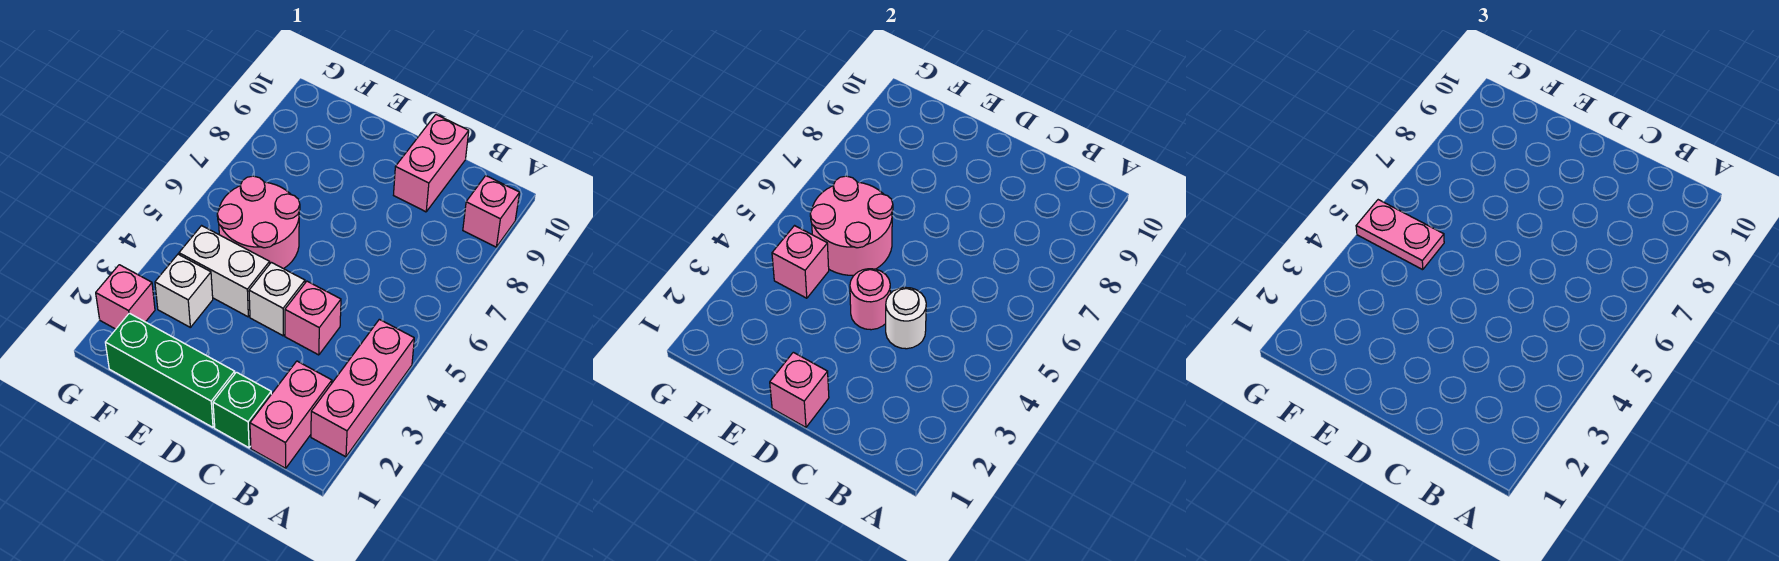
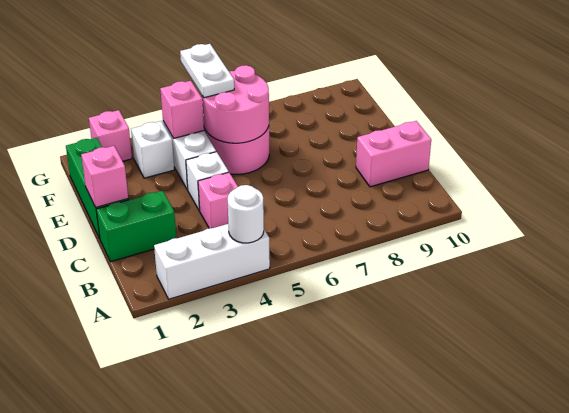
pink brick A2:A4 level 1 -> white brick A2:A4 level 1
pink brick A9 level 1 -> none
pink brick B1:B2 level 1 -> none
green brick C1 level 1 -> green brick C1:C2 level 1
white round brick C4 level 2 -> white round brick A4 level 2
pink round brick D4 level 2 -> none
pink plate F5:G5 level 3 -> white plate F5:G5 level 3

